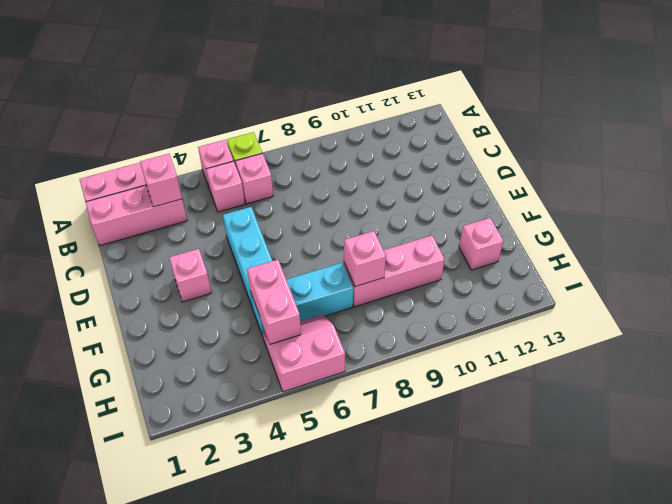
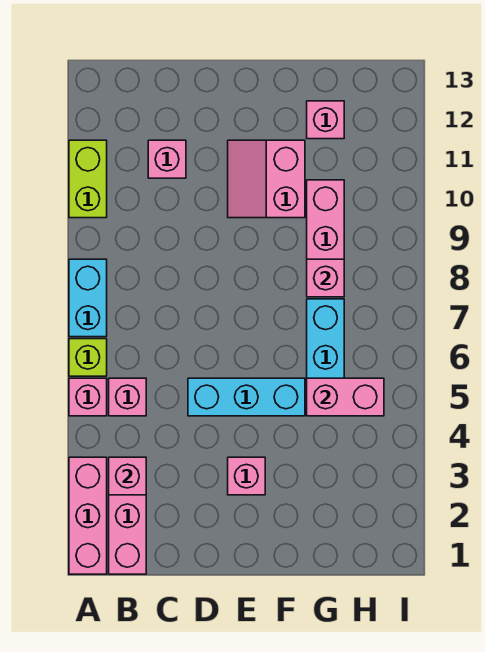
none -> cyan brick A7:A8 level 1
none -> lime brick A10:A11 level 1
pink brick B6 level 1 -> pink brick C11 level 1
pink slope H5:I6 level 1 top I -> pink slope E10:F11 level 1 top F

